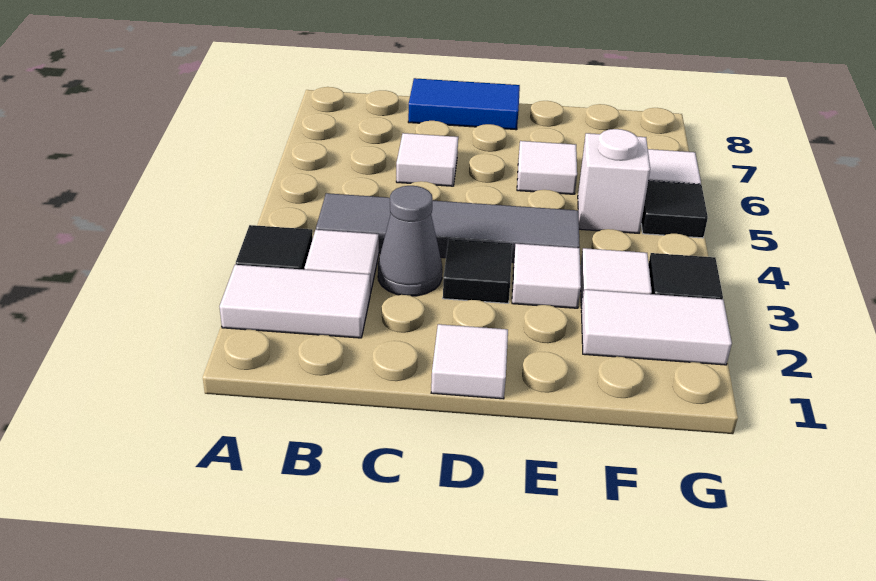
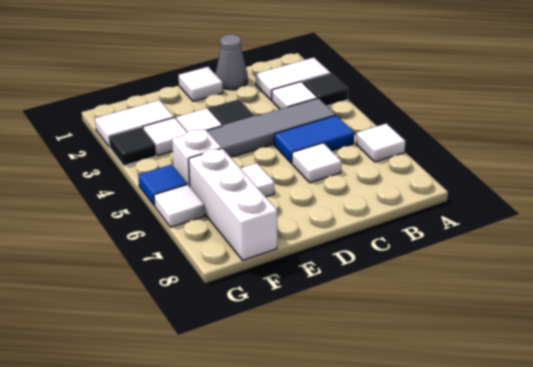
none -> white tile A6 level 1
grey cone C3 level 1 -> grey cone C1 level 1
blue tile C8:D8 level 1 -> blue tile B5:C5 level 1
none -> white brick F6:F8 level 1
black tile G5 level 1 -> blue tile G5 level 1

